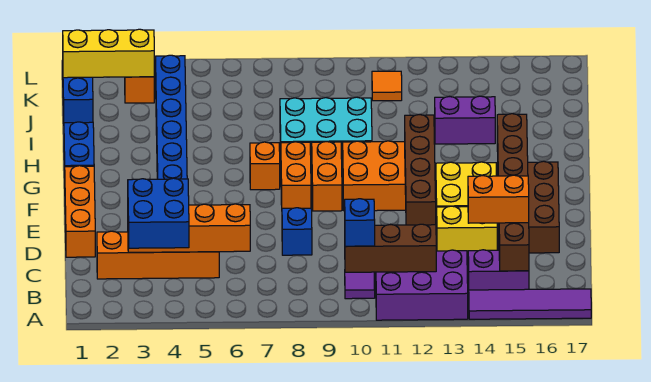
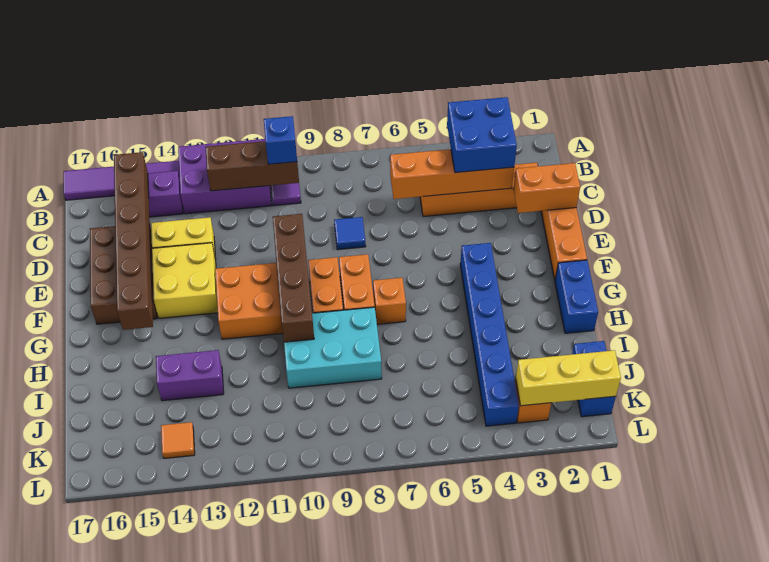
orange brick C14:C15 level 3 -> orange brick D1:D2 level 2
blue brick D8 level 1 -> blue tile D8 level 1
brown brick D12:G12 level 2 -> brown brick E10:H10 level 2
orange tile K11 level 1 -> orange tile K14 level 1

